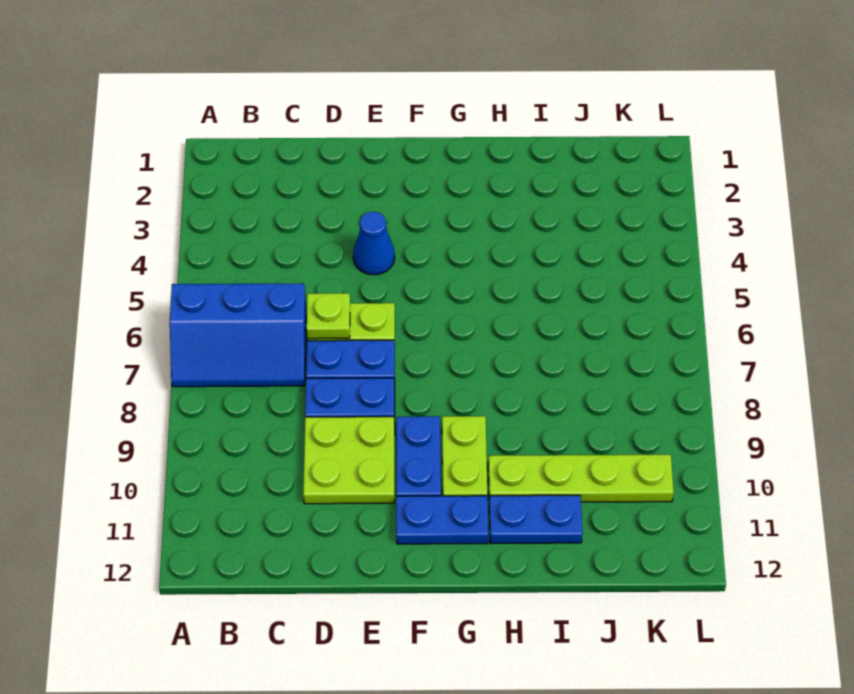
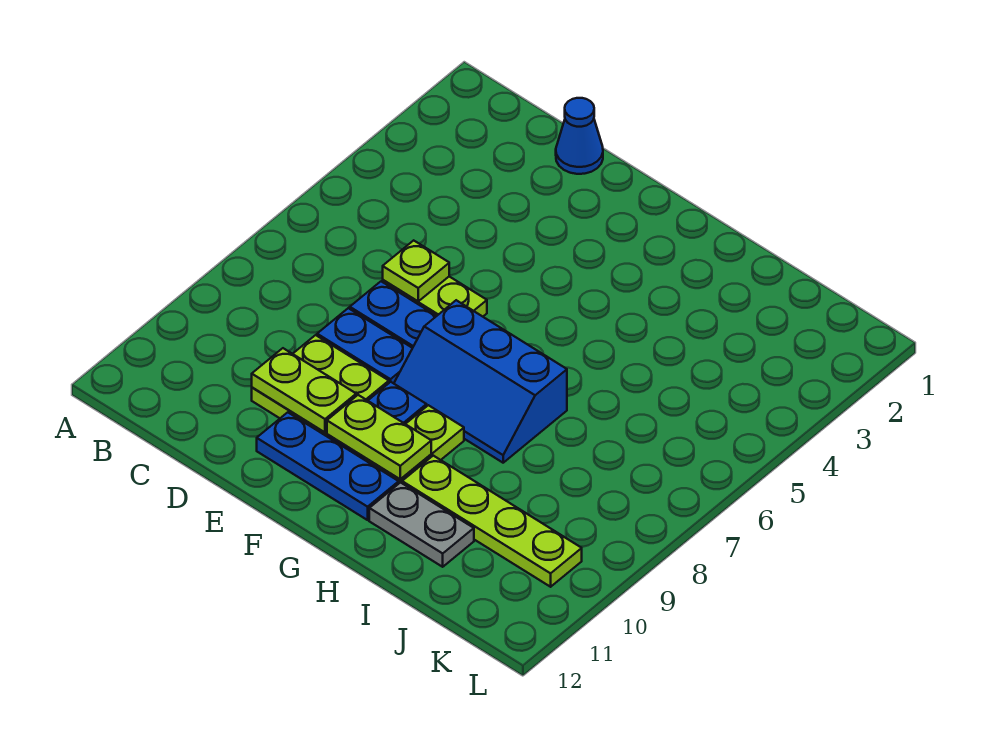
blue slope A6:C7 level 1 top 6 -> blue slope F7:H8 level 1 top 7
none -> lime plate D10:E10 level 2
blue cone E4 level 1 -> blue cone D1 level 1
none -> lime plate F10:G10 level 2
blue plate F11:G11 level 1 -> blue plate E11:G11 level 1
blue plate H11:I11 level 1 -> grey plate H11:I11 level 1

